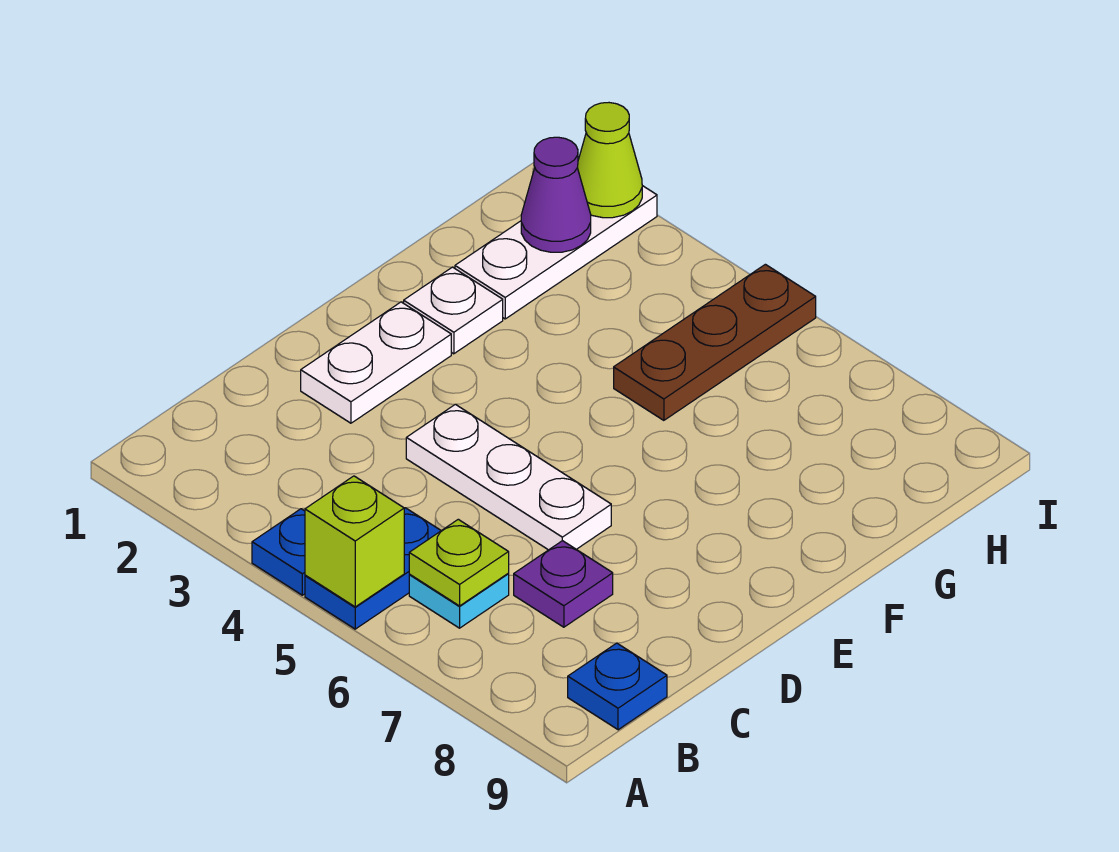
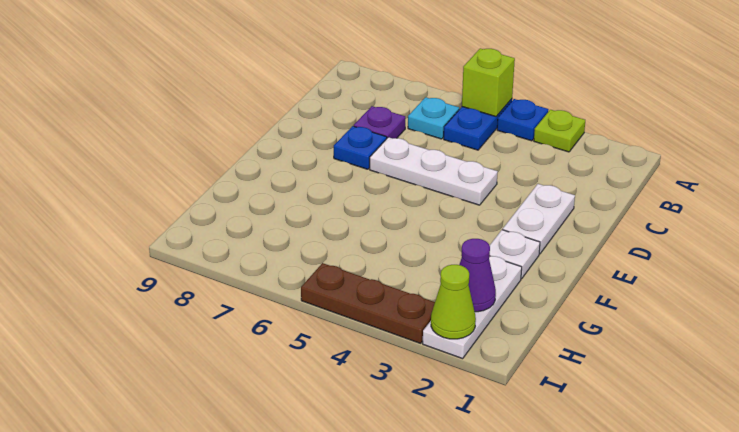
lime plate B6 level 2 -> lime plate A3 level 1
blue plate B9 level 1 -> blue plate D7 level 1
brown plate G5:I5 level 1 -> brown plate I3:I5 level 1

